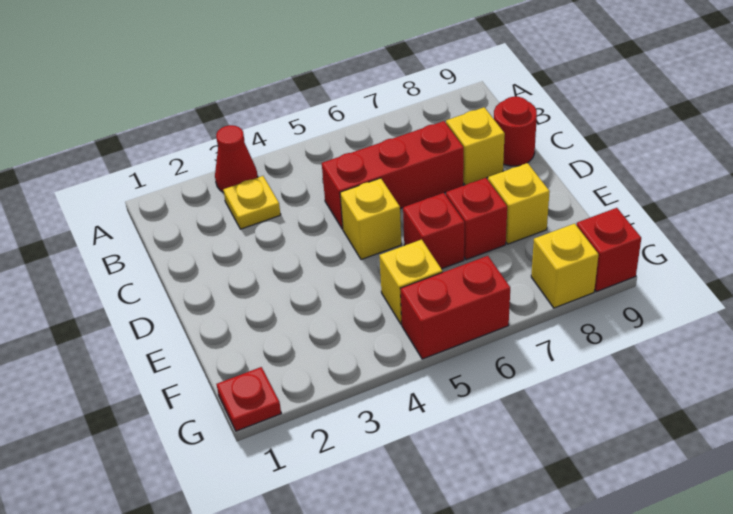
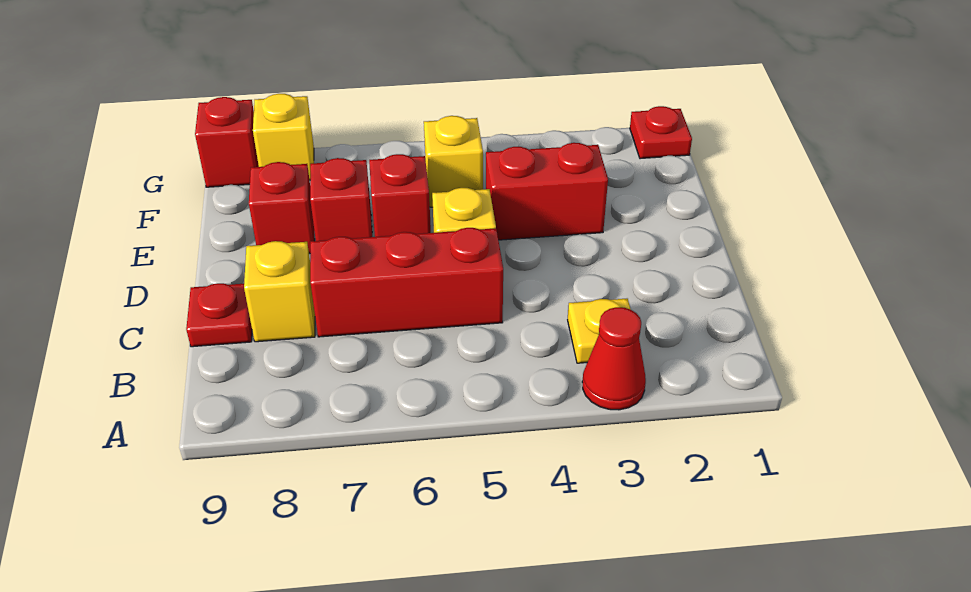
red round brick C9 level 1 -> red plate C9 level 1
yellow brick E8 level 1 -> red brick E8 level 1
red brick G5:G6 level 1 -> red brick E3:E4 level 1

